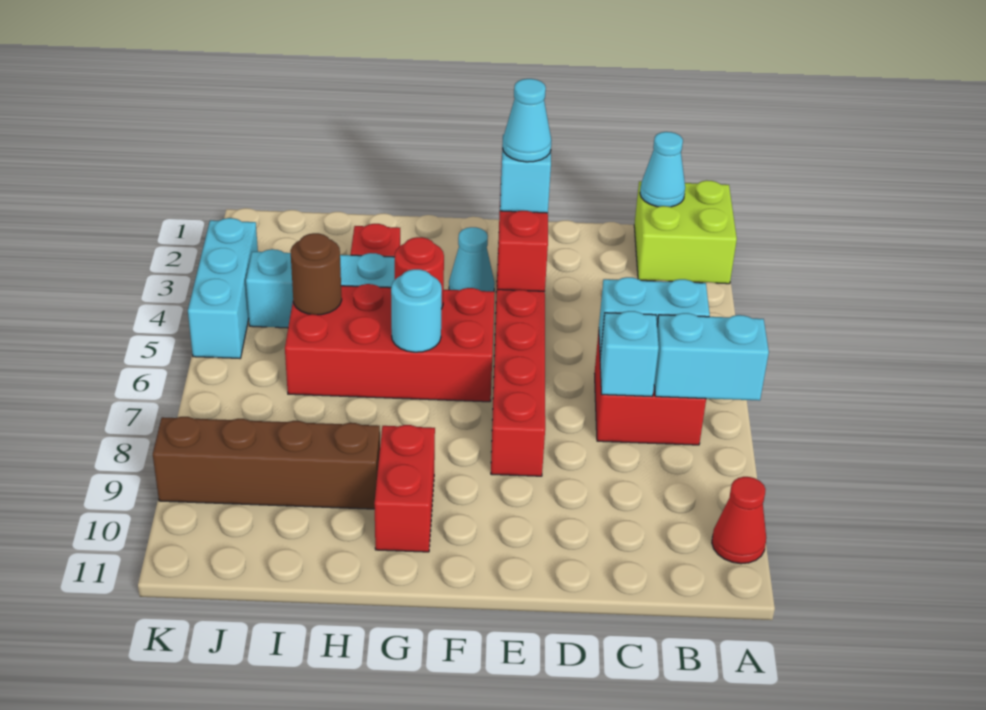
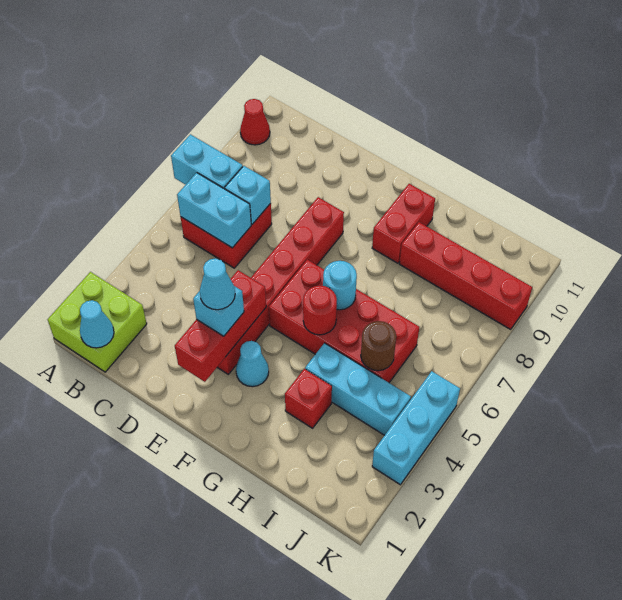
brown brick H9:K9 level 1 -> red brick H9:K9 level 1

